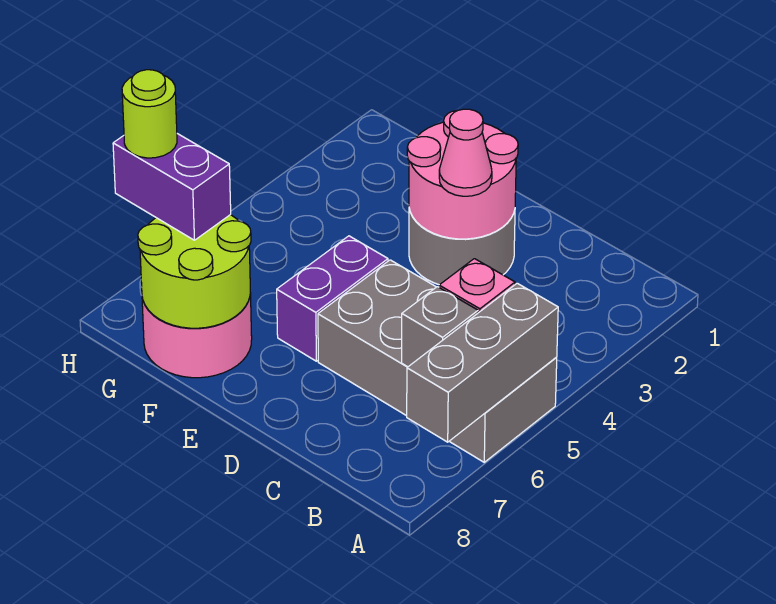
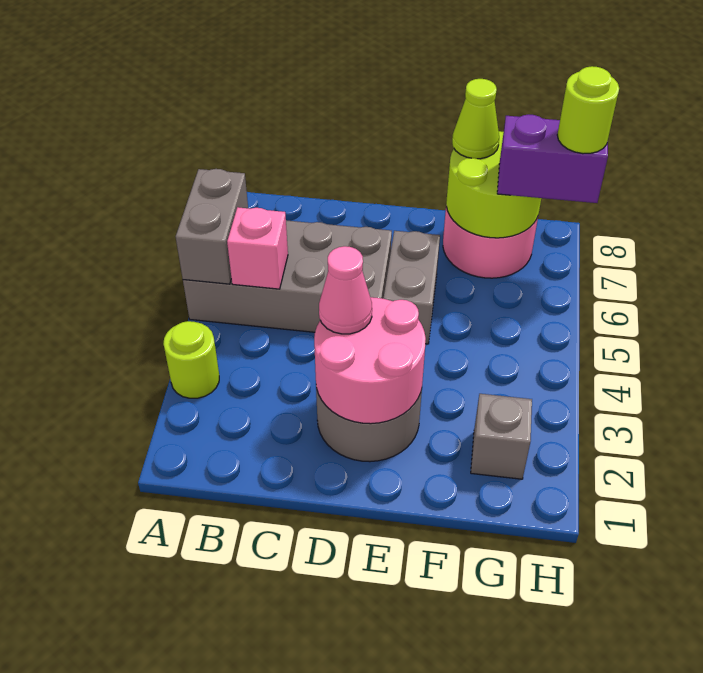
none -> lime round brick A3 level 1
grey brick A5:A7 level 2 -> grey brick A5:A6 level 2
grey brick B6 level 2 -> grey brick G2 level 1
purple brick E5:E6 level 1 -> grey brick E5:E6 level 1
none -> lime cone F8 level 3

